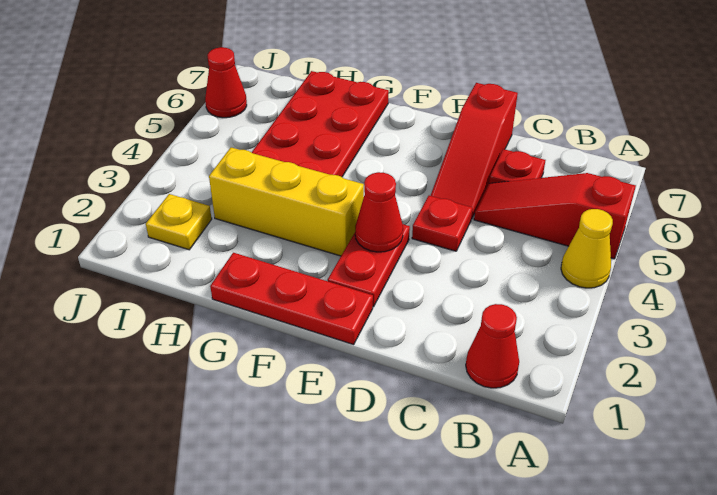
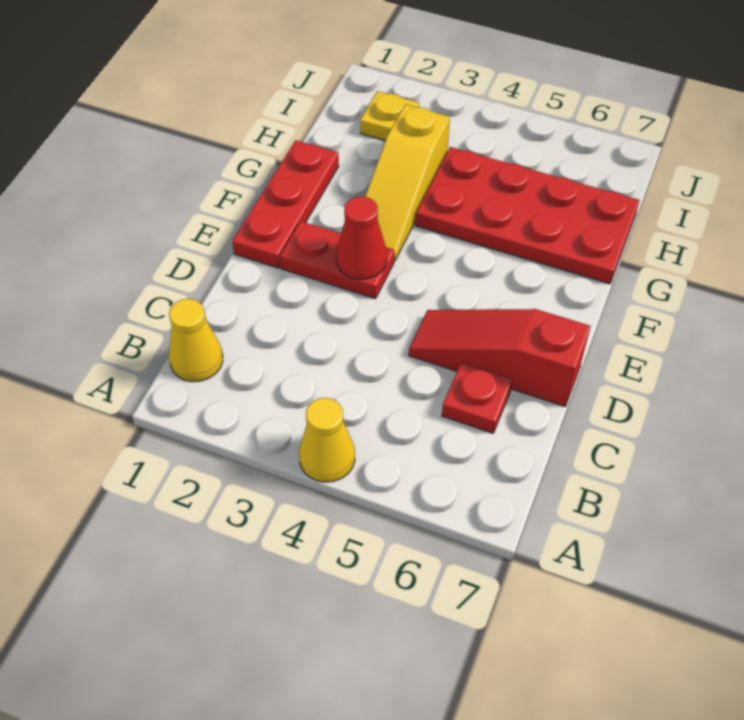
red slope A5:C5 level 1 top A -> none
red cone B1 level 1 -> yellow cone B1 level 1
red plate D4 level 1 -> none
yellow brick F3:H3 level 1 -> yellow slope F3:H3 level 1 top H
red cone J6 level 1 -> none

